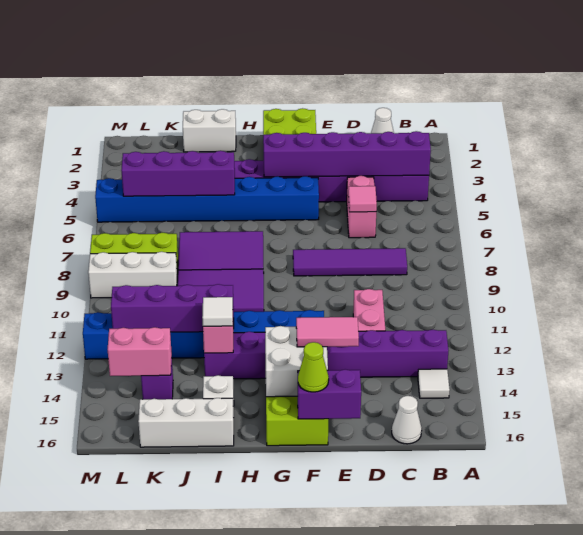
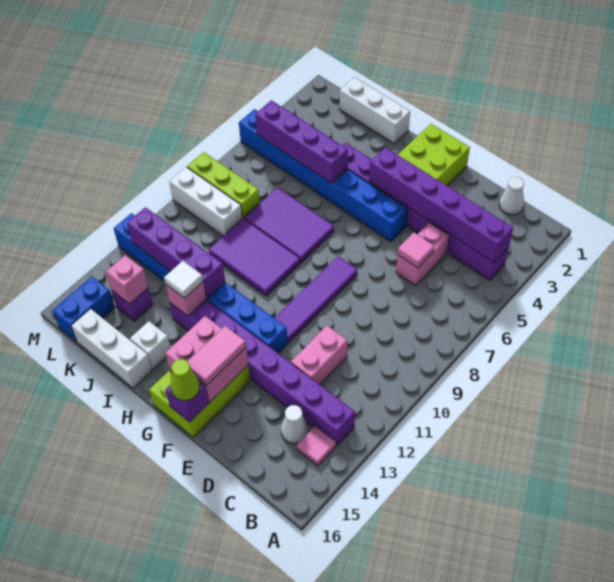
white tile B14 level 1 -> pink tile B14 level 1
purple tile C8:F8 level 1 -> purple tile F8:F11 level 1
white cone C16 level 1 -> white cone C14 level 1
pink tile E14:F14 level 3 -> pink tile F14:F15 level 3
purple brick E16:F16 level 2 -> purple brick F16 level 2
white brick F14:G15 level 2 -> pink brick F14:G15 level 2
white brick I1:J1 level 1 -> white brick I1:K1 level 1
pink brick K14:L14 level 2 -> pink brick K14 level 2
none -> blue brick L15:L16 level 1

